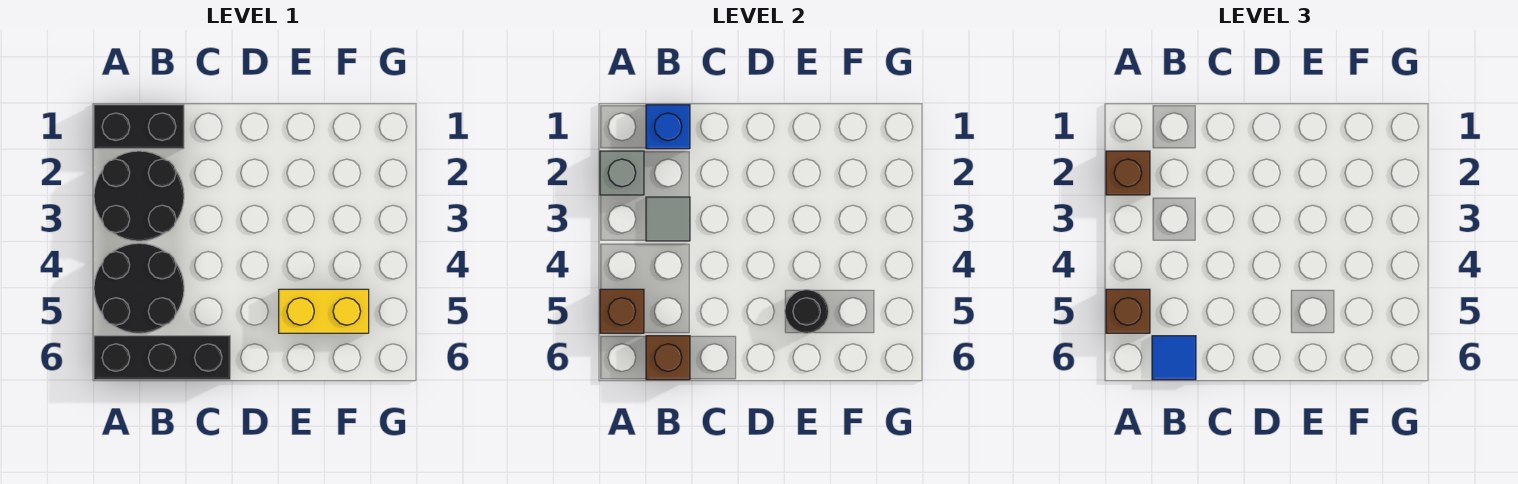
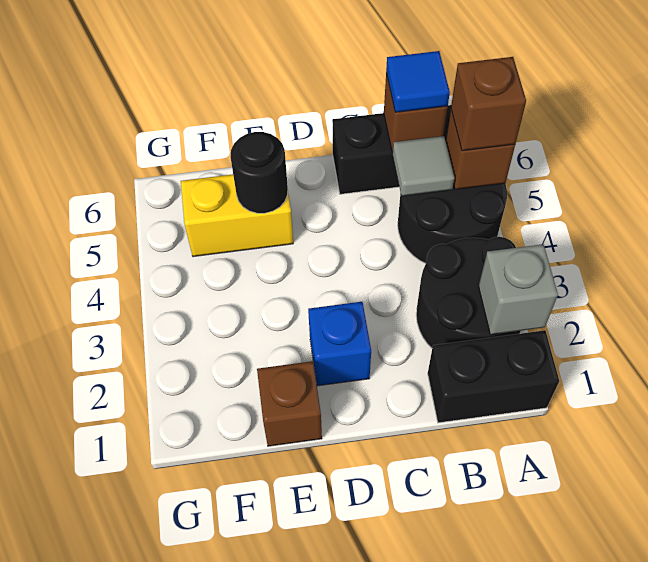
brown brick A2 level 3 -> brown brick E1 level 1
blue brick B1 level 2 -> blue brick D2 level 1
grey tile B3 level 2 -> grey tile B5 level 2

